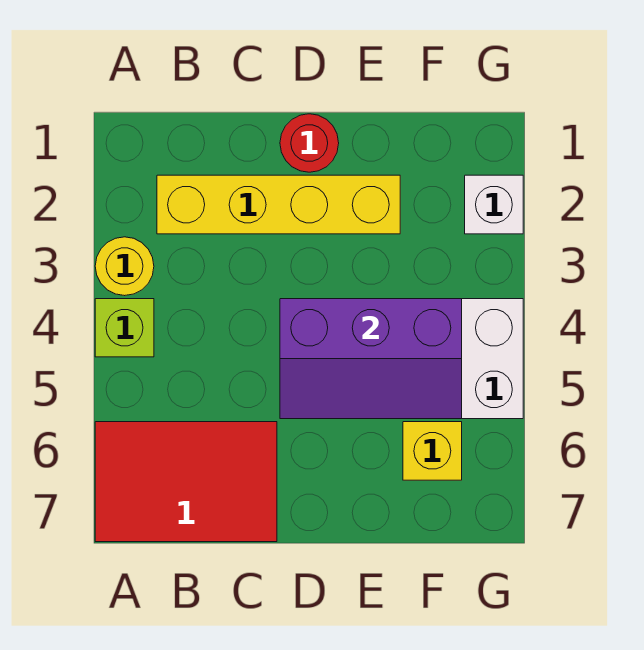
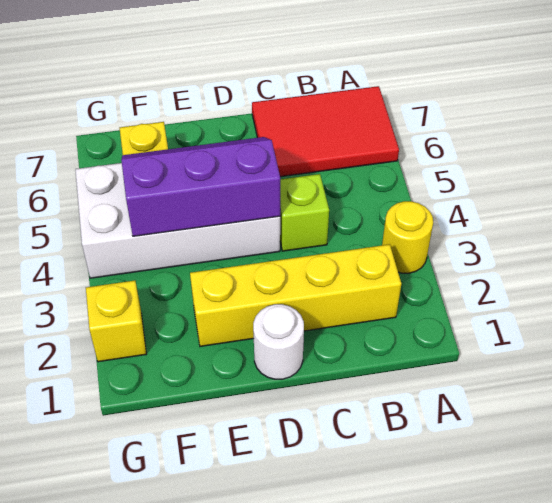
lime brick A4 level 1 -> lime brick C4 level 1
red round brick D1 level 1 -> white round brick D1 level 1
white brick G2 level 1 -> yellow brick G2 level 1

